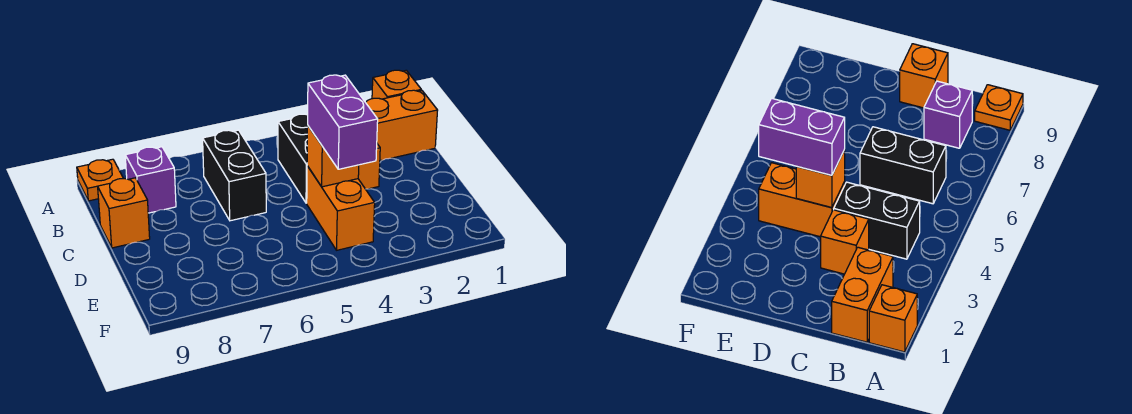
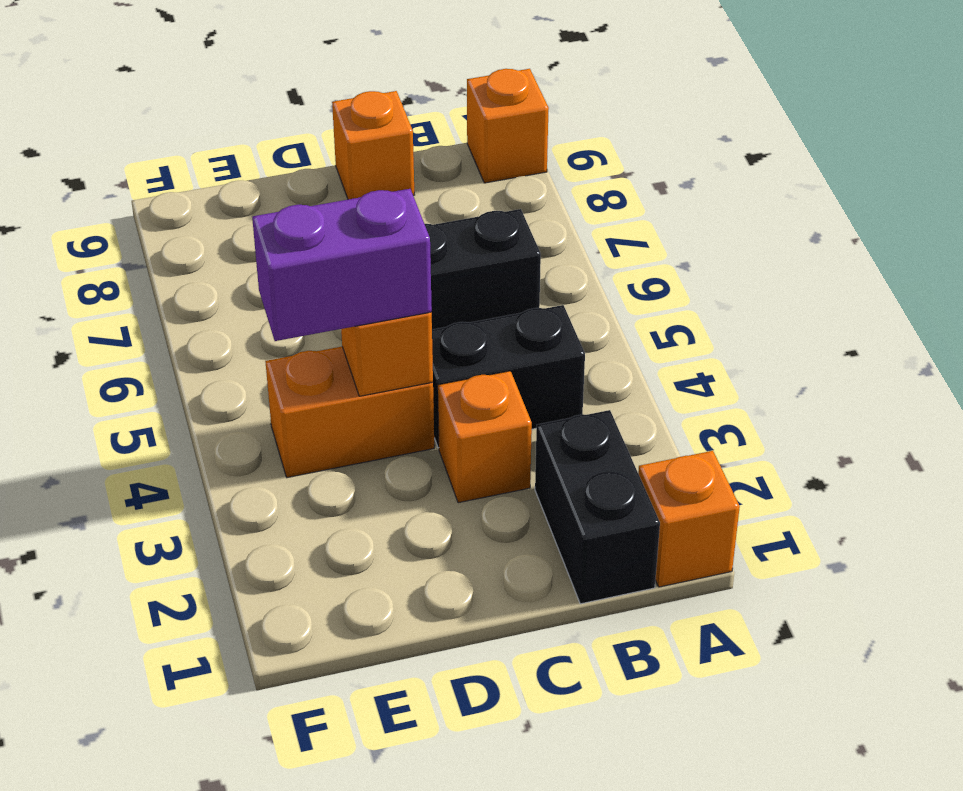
orange plate A9 level 1 -> orange brick A9 level 1
orange brick B1:B2 level 1 -> black brick B1:B2 level 1
purple brick B8 level 1 -> none

